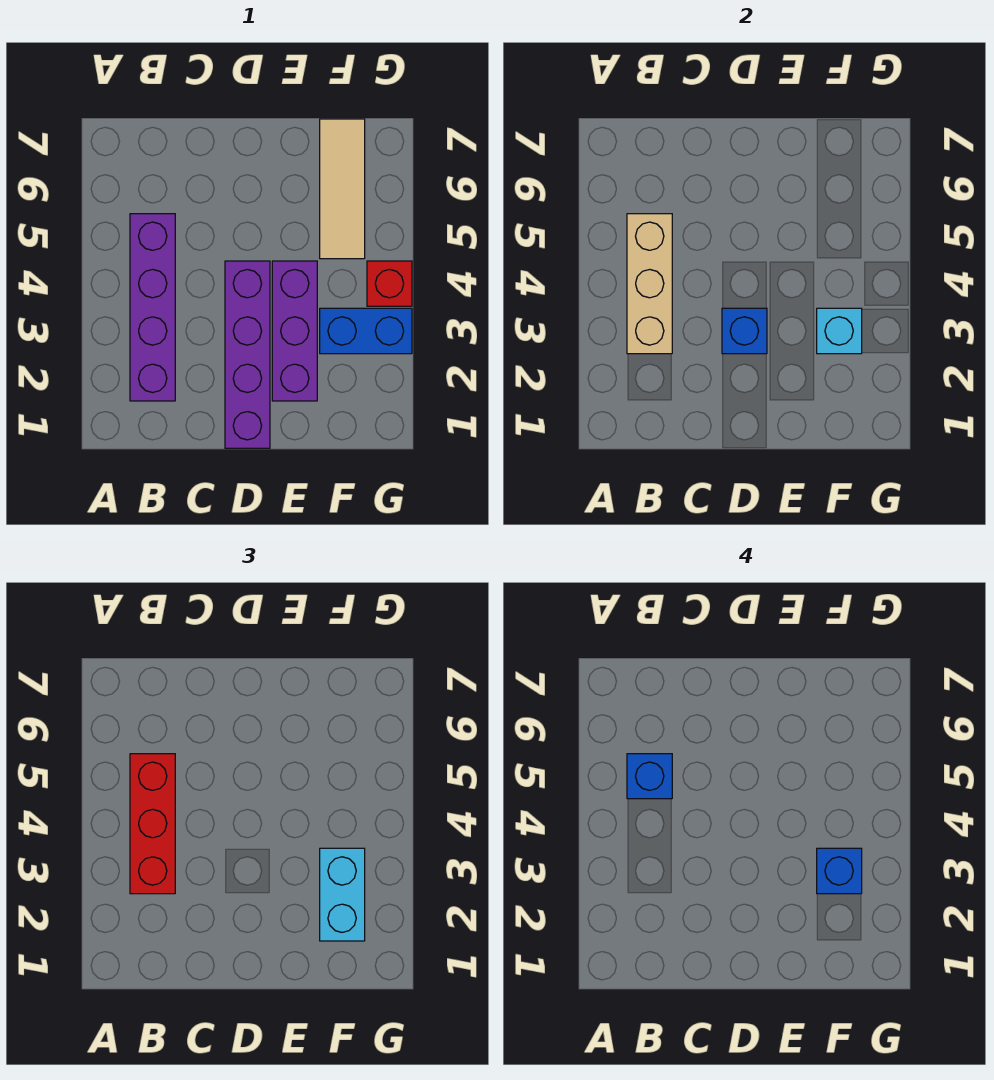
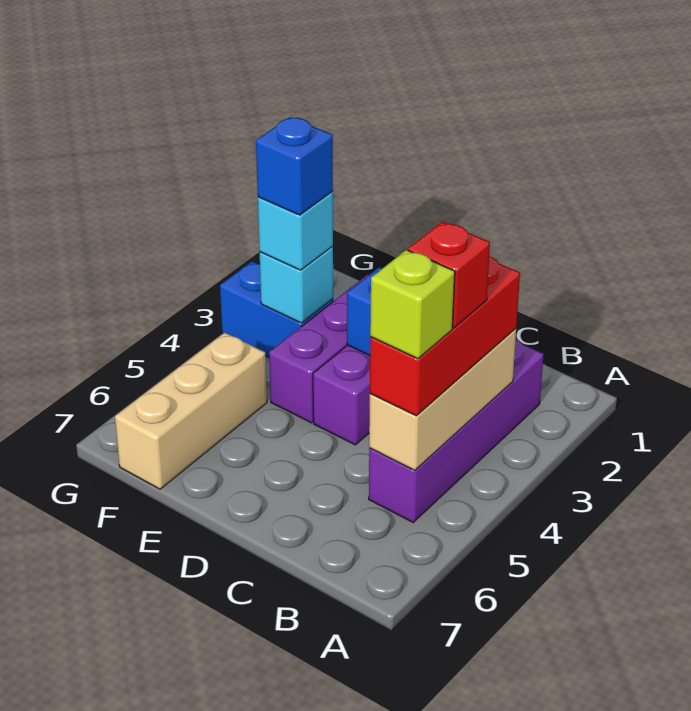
blue brick B5 level 4 -> lime brick B5 level 4
cyan brick F2:F3 level 3 -> cyan brick F3 level 3
tan tile F5:F7 level 1 -> tan brick F5:F7 level 1
red brick G4 level 1 -> red brick B4 level 4

